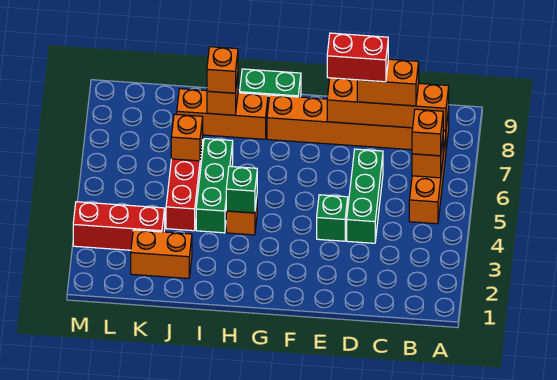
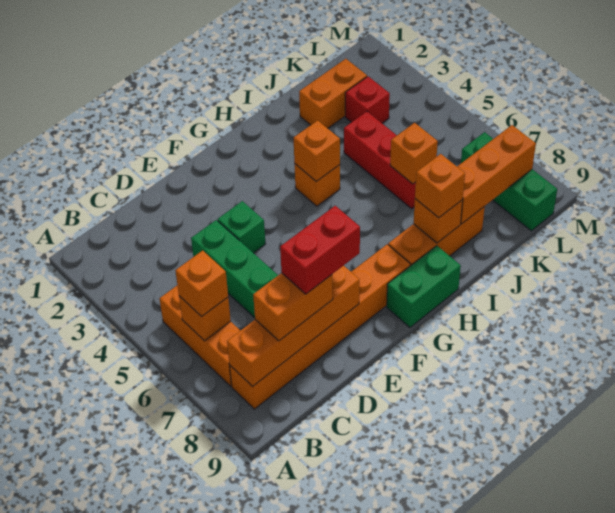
green brick H4 level 2 -> orange brick H4 level 2
green brick I4:I6 level 1 -> green brick L7:L9 level 1
none -> orange brick J8:L8 level 2
red brick K3:M3 level 1 -> red brick K3 level 1

